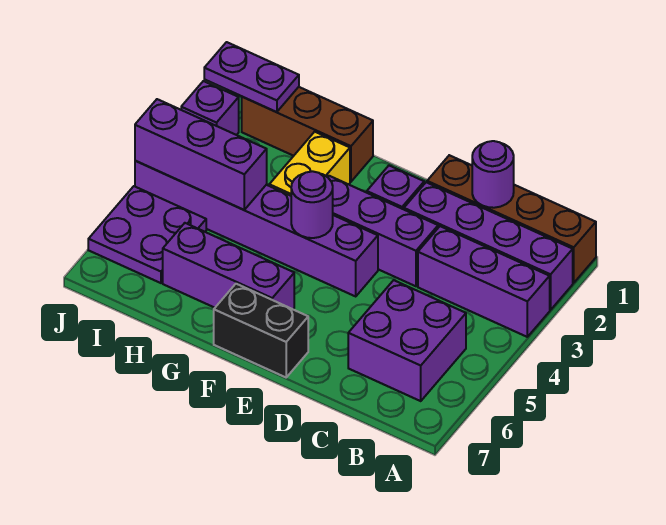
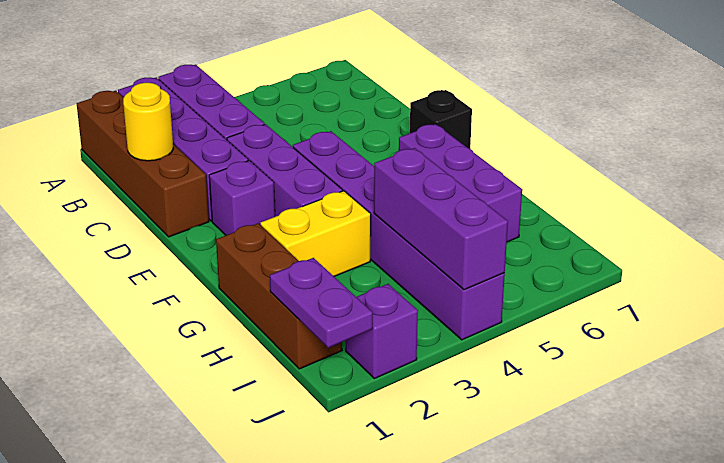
purple brick B5:C6 level 1 -> none
purple round brick C1 level 2 -> yellow round brick C1 level 2
black brick E7:F7 level 1 -> black brick E7 level 1
purple round brick F4 level 2 -> none
purple plate I5:J6 level 1 -> none

